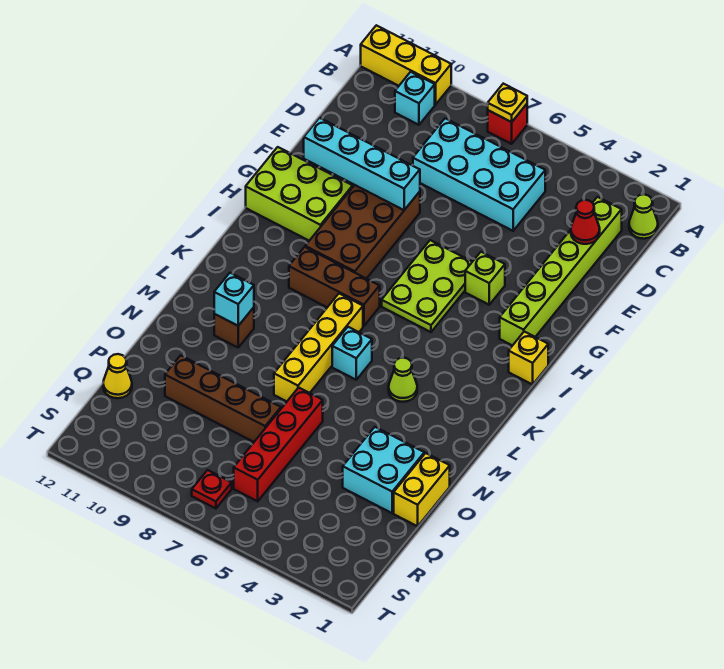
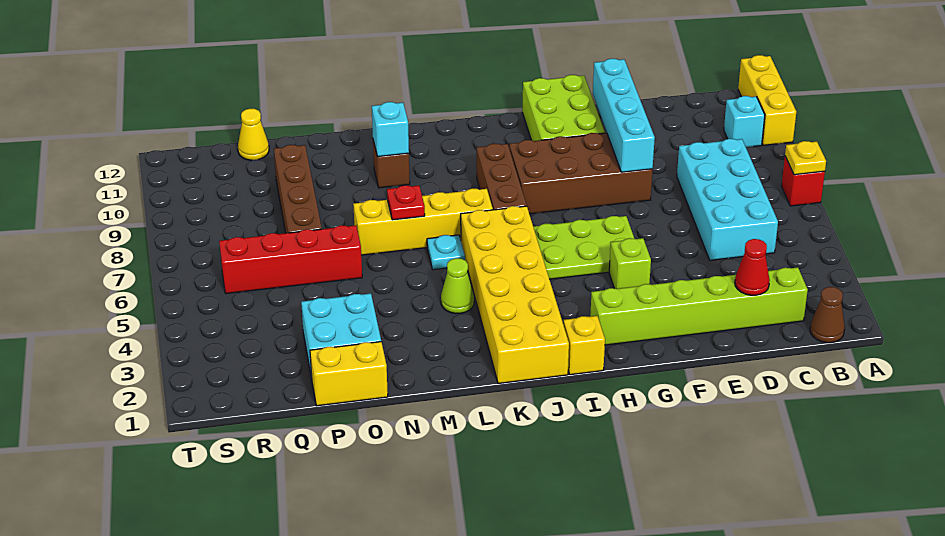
lime cone B1 level 1 -> brown cone B1 level 1
none -> yellow brick J1:K6 level 1
cyan brick L6 level 1 -> cyan plate L6 level 1
red plate S7 level 1 -> red plate M7 level 2

